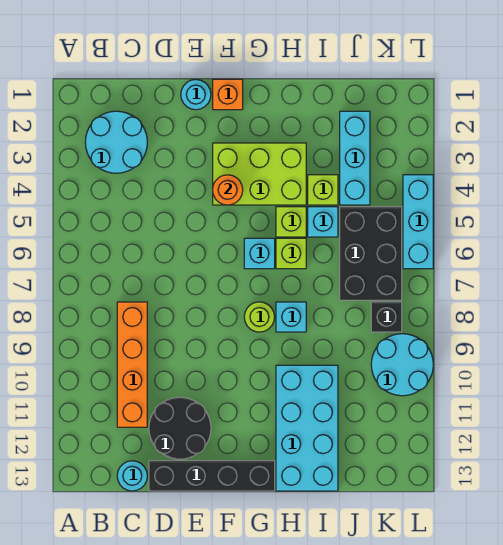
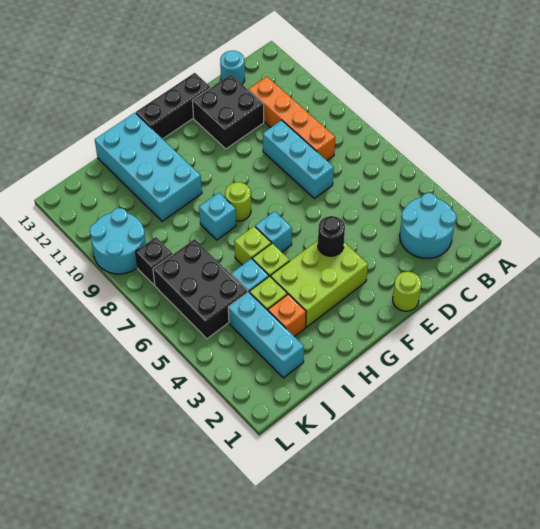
black round brick D11:E12 level 1 -> black brick D11:E12 level 1
black brick D13:G13 level 1 -> black brick E13:G13 level 1
cyan round brick E1 level 1 -> lime round brick E1 level 1
orange brick F1 level 1 -> orange brick I3 level 1
orange round brick F4 level 2 -> black round brick F4 level 2
cyan brick L4:L6 level 1 -> cyan brick D7:D9 level 1

